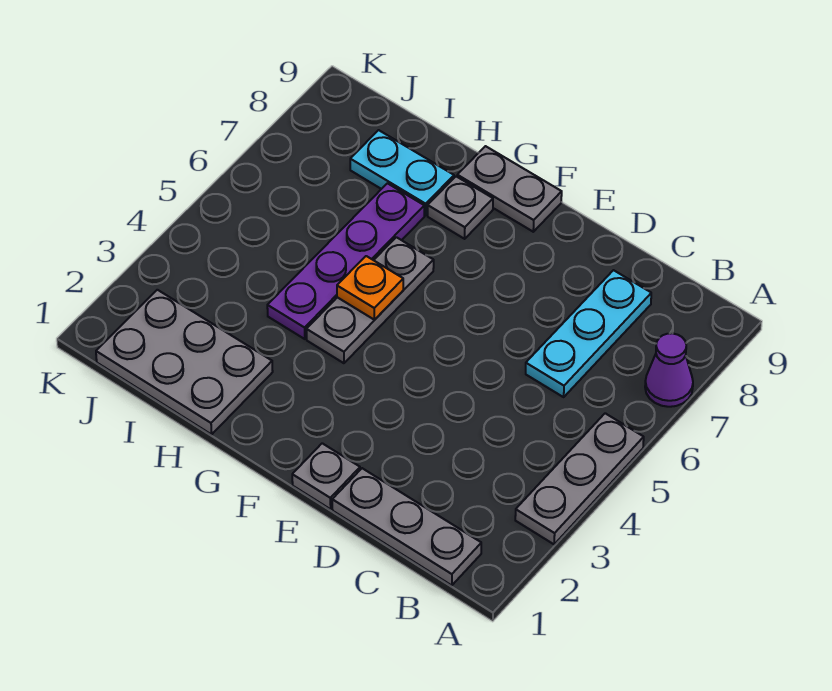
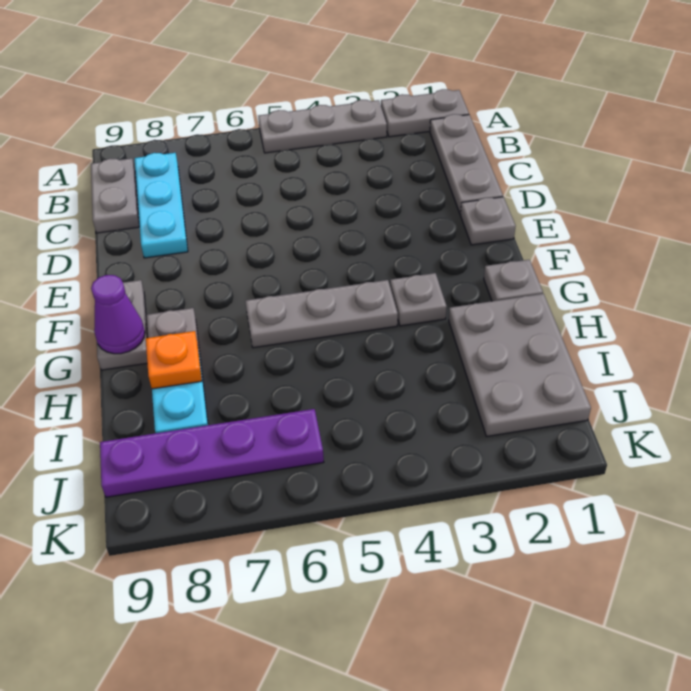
none -> grey plate A1:A2 level 1
purple cone A7 level 1 -> purple cone G9 level 2
none -> grey plate B9:C9 level 1
cyan plate C6:C8 level 1 -> cyan plate B8:D8 level 1
none -> grey plate G1 level 1
none -> grey plate G3 level 1
orange plate G5 level 2 -> orange plate H8 level 2
purple plate H4:H7 level 1 -> purple plate J6:J9 level 1

